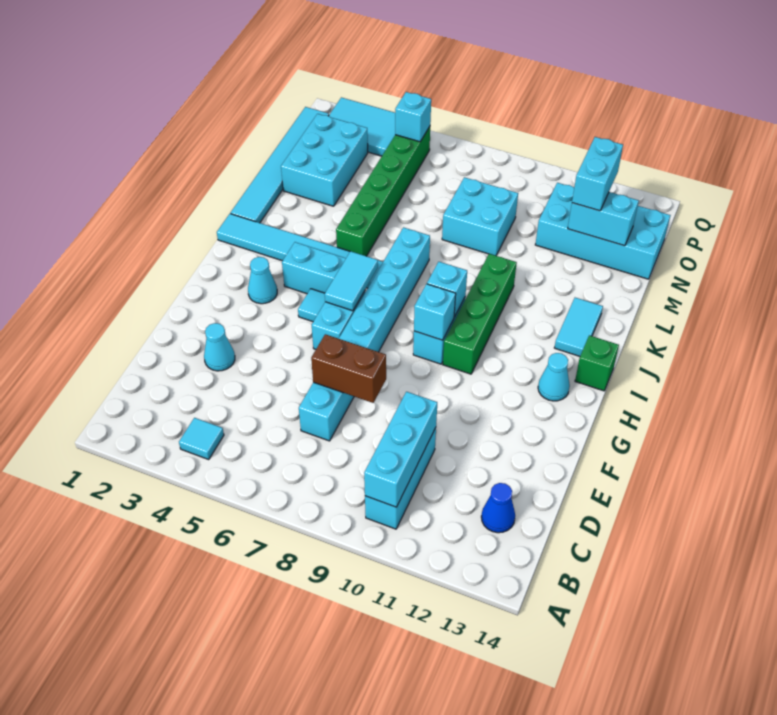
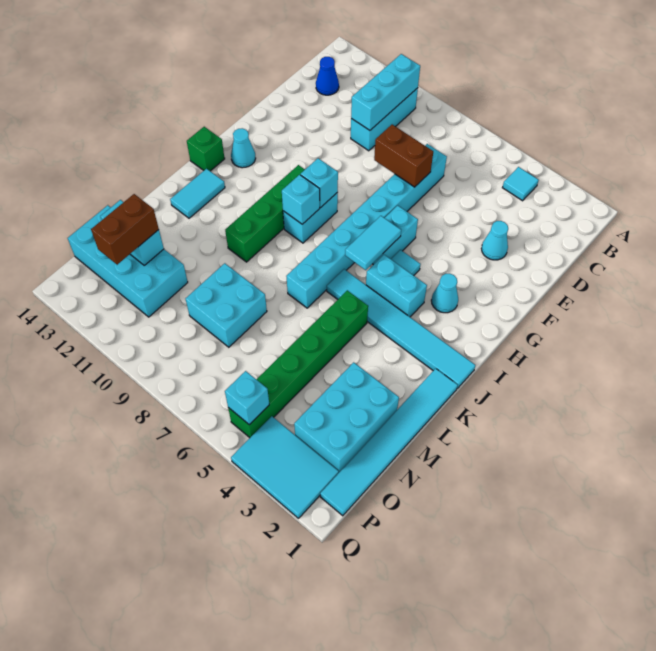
cyan brick N12:O12 level 3 -> brown brick N12:O12 level 3

